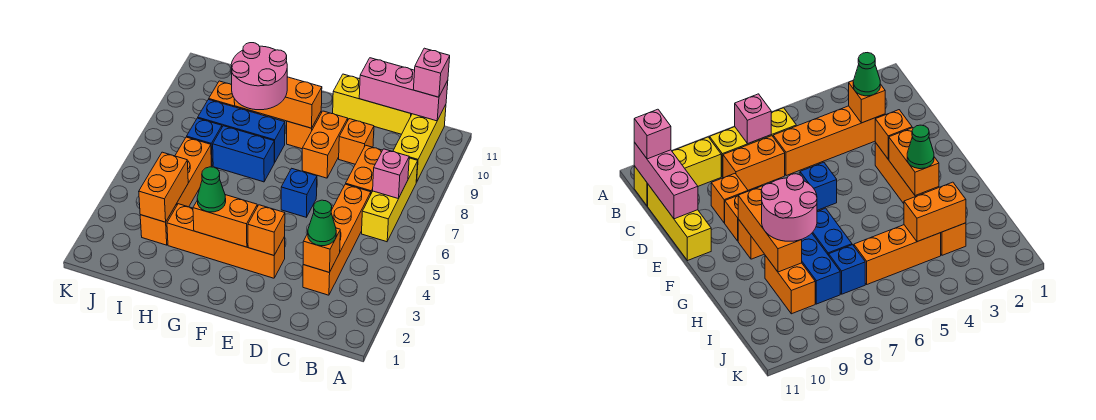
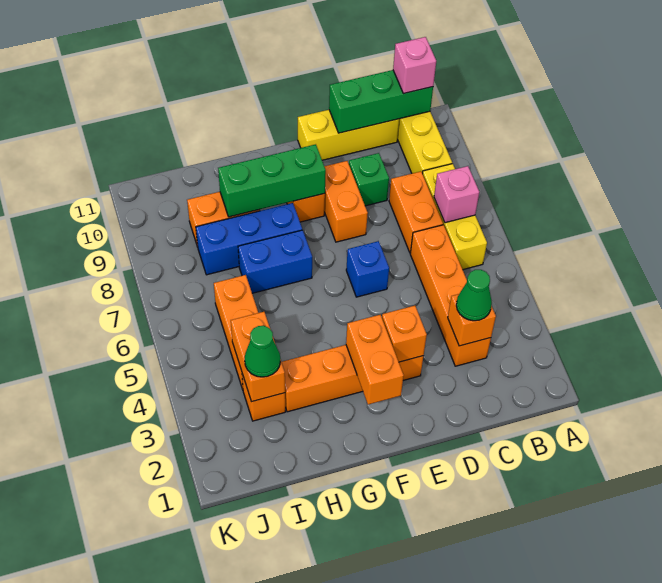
pink brick B11:D11 level 2 -> green brick B11:D11 level 2
orange brick D9 level 1 -> green brick D9 level 1
orange brick F3:G3 level 2 -> orange brick F2:F3 level 2
orange brick F9:H9 level 2 -> green brick F9:H9 level 2
green cone G3 level 3 -> green cone I3 level 3
pink round brick G8:H9 level 3 -> none
blue brick I7 level 1 -> none

